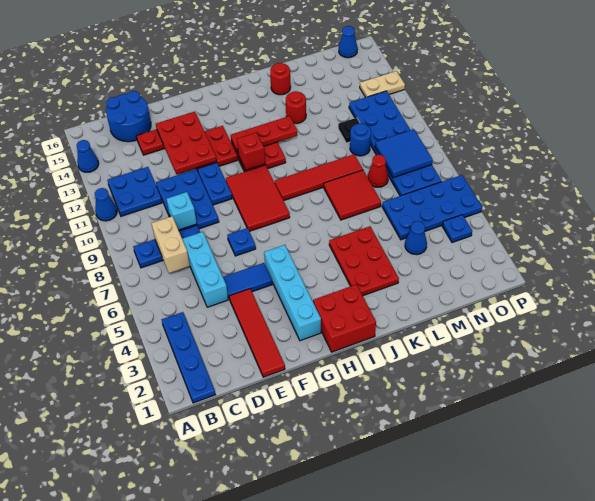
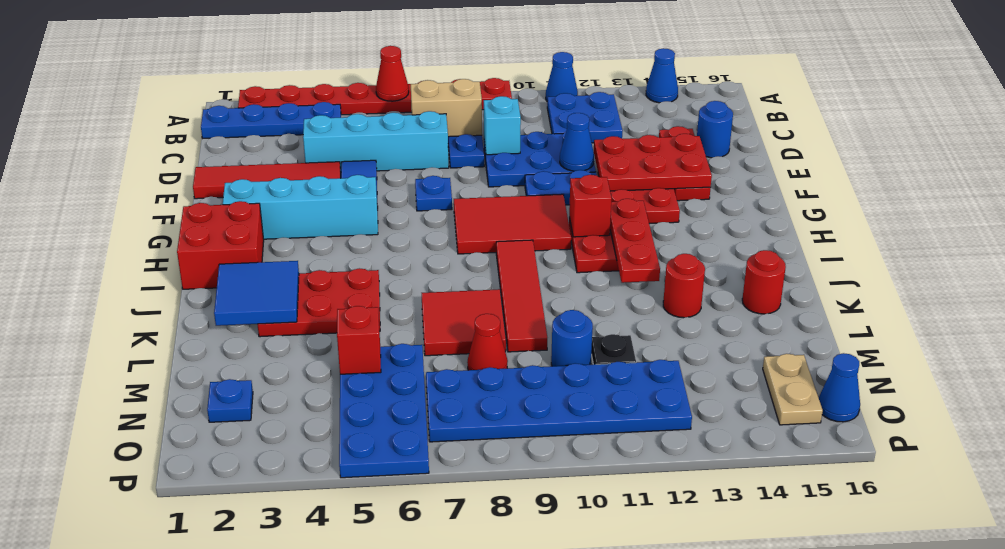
none -> red plate A2:A9 level 1
none -> red cone A6 level 2
blue round brick C15:D16 level 1 -> blue round brick D15 level 1
cyan brick D5:D7 level 1 -> cyan brick D4:D7 level 1
blue cone M4 level 1 -> blue cone E11 level 2
none -> red brick M5 level 2
blue tile N8:O9 level 2 -> blue tile J2:K3 level 2
blue plate O4 level 1 -> blue plate N2 level 1
tan plate O13:P13 level 1 -> tan plate N15:O15 level 1

